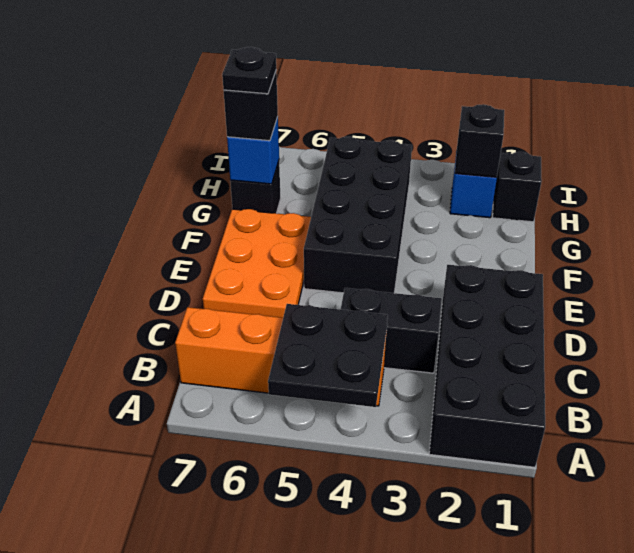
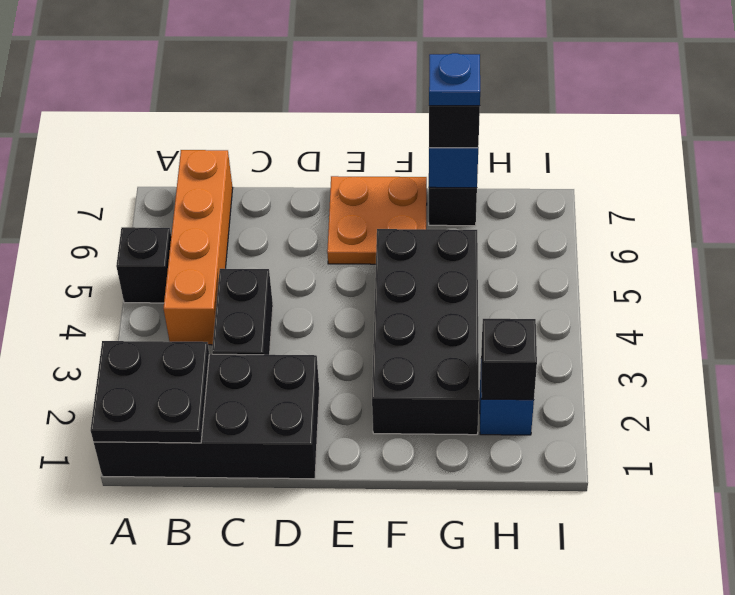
black plate A4:B5 level 2 -> black plate A1:B2 level 2
orange plate D6:F7 level 1 -> orange plate E6:F7 level 1
black brick E4:H5 level 1 -> black brick F2:G5 level 1
black plate G7 level 4 -> blue plate G7 level 4
black brick H1 level 1 -> black brick A5 level 1

